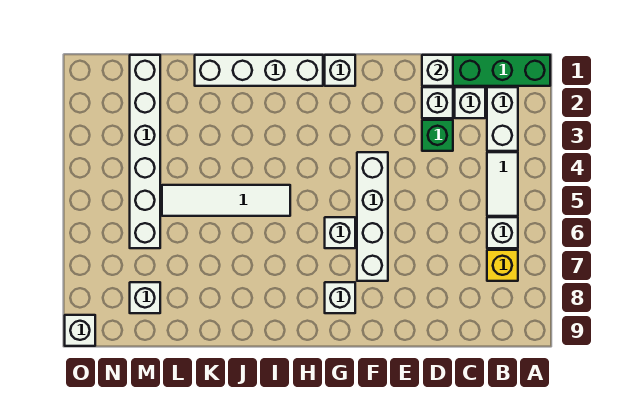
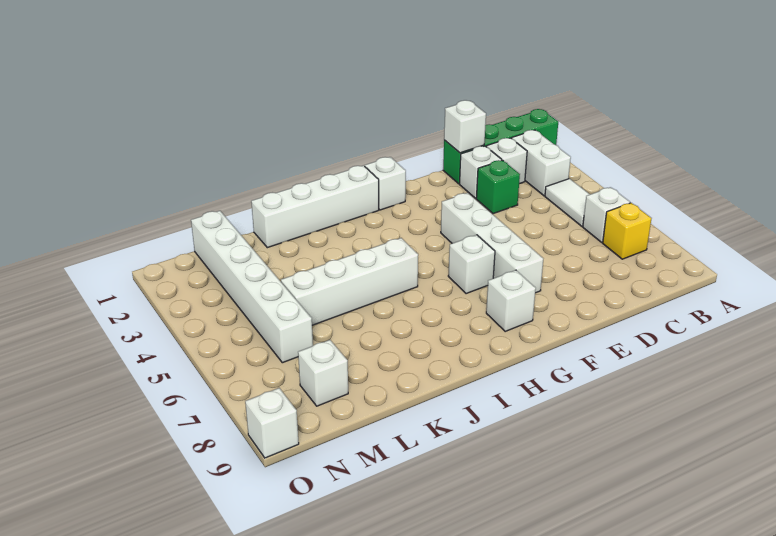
white tile I5:L5 level 1 -> white brick I5:L5 level 1

